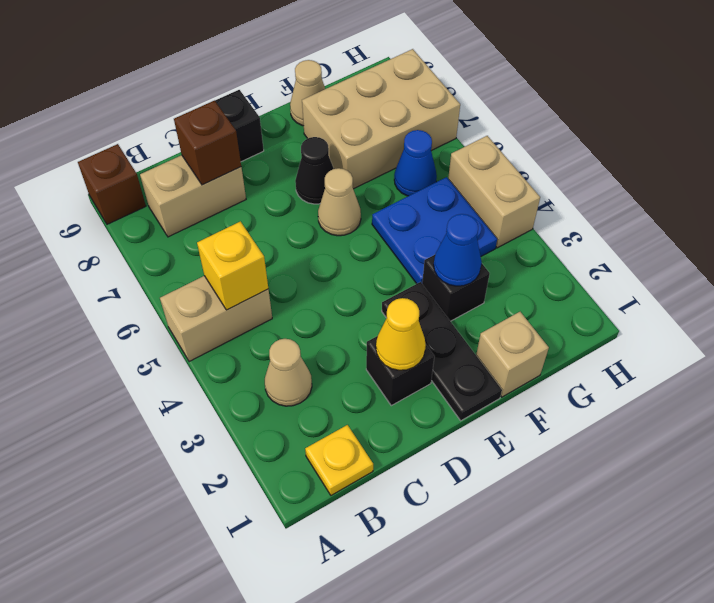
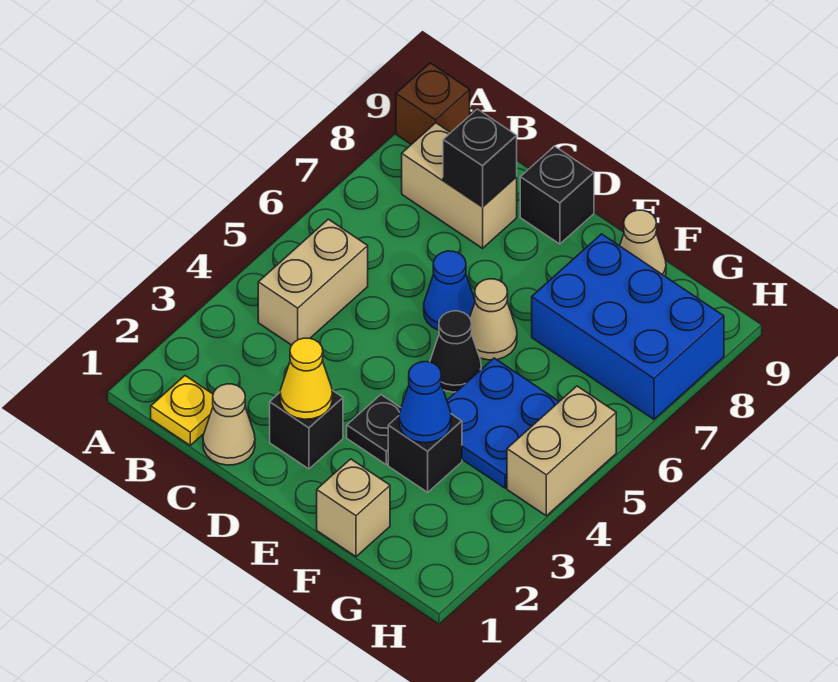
tan brick A5:B5 level 1 -> tan brick B4:B5 level 1
tan cone B3 level 1 -> tan cone C1 level 1
yellow brick B5 level 2 -> none
brown brick C8 level 2 -> black brick C8 level 2
black plate E1:E3 level 1 -> black plate E3 level 1
black cone E7 level 1 -> black cone E5 level 1
tan brick F7:H8 level 1 -> blue brick F7:H8 level 1
blue cone G6 level 1 -> blue cone D6 level 1

